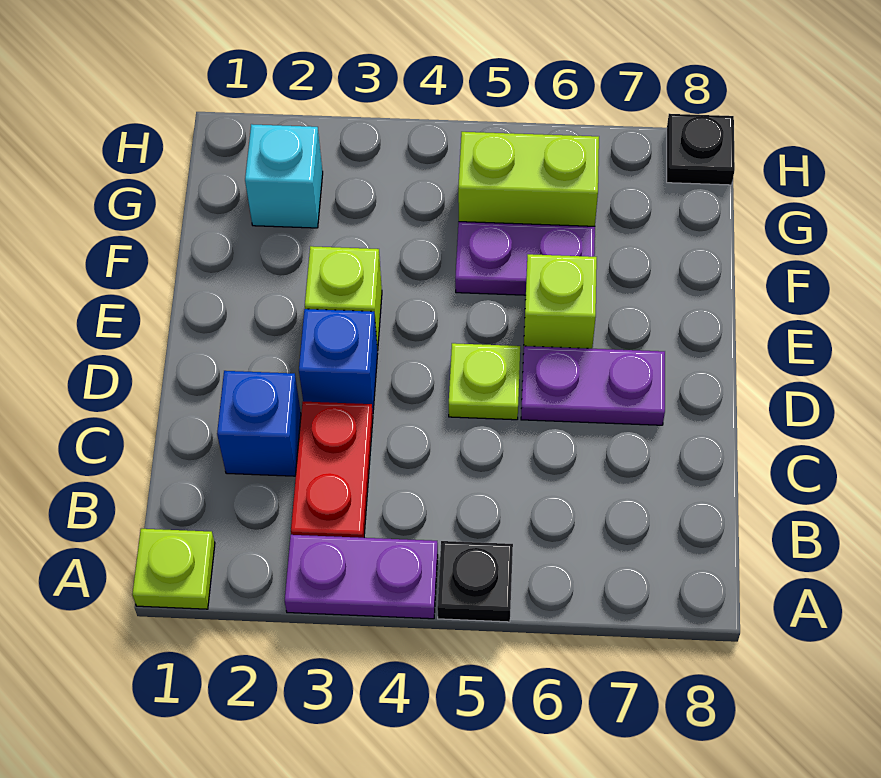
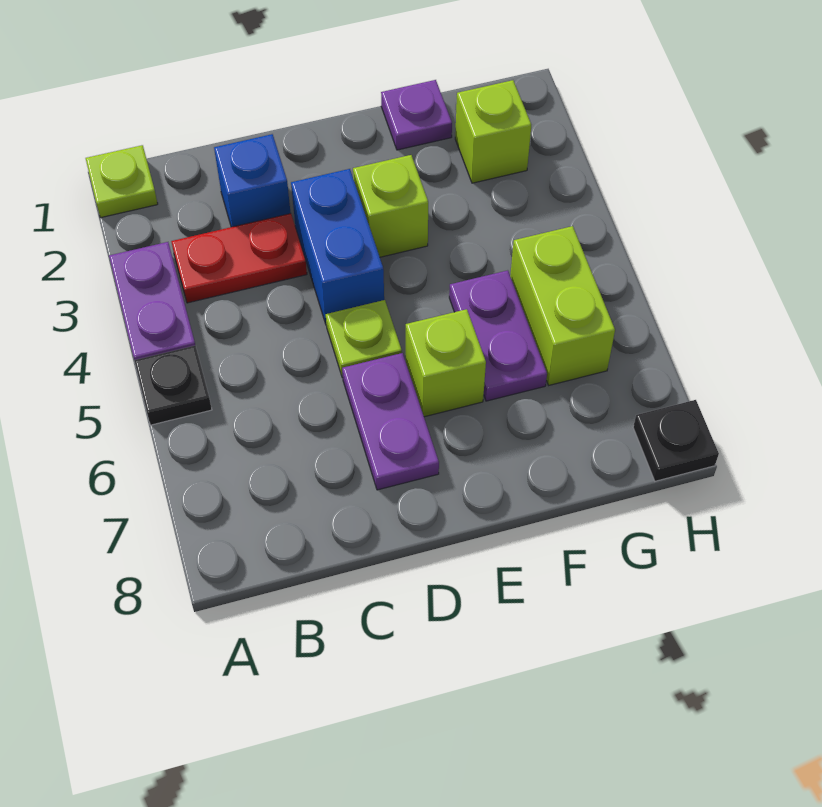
blue brick D3 level 1 -> blue brick D3:D4 level 1
none -> purple plate F1 level 1
cyan brick G2 level 1 -> lime brick G2 level 1

